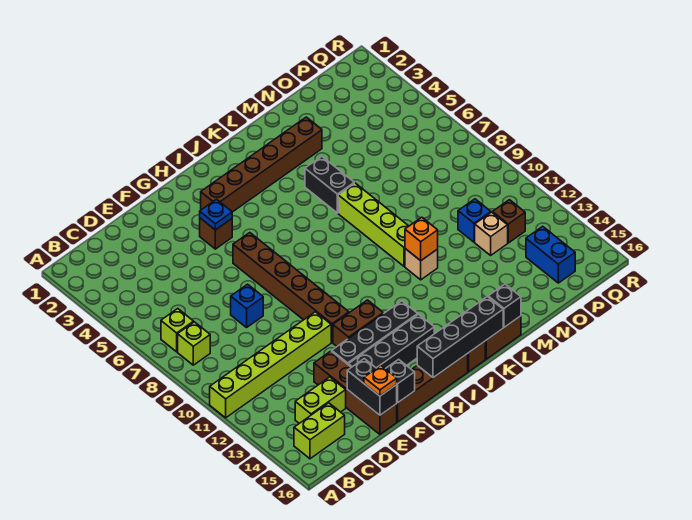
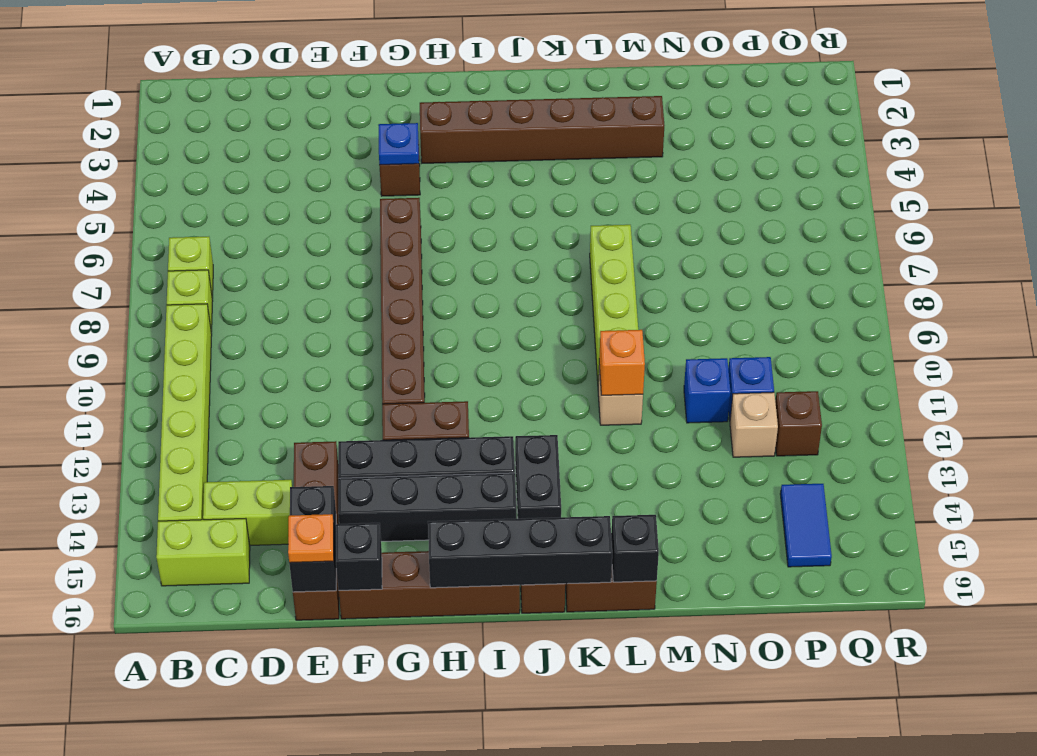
lime brick A11:F11 level 1 -> lime brick B9:B14 level 1
blue brick E8 level 1 -> blue brick N11 level 1
black brick L5:L6 level 1 -> black brick J13:J14 level 1
blue brick P14:P15 level 1 -> blue tile P14:P15 level 1

